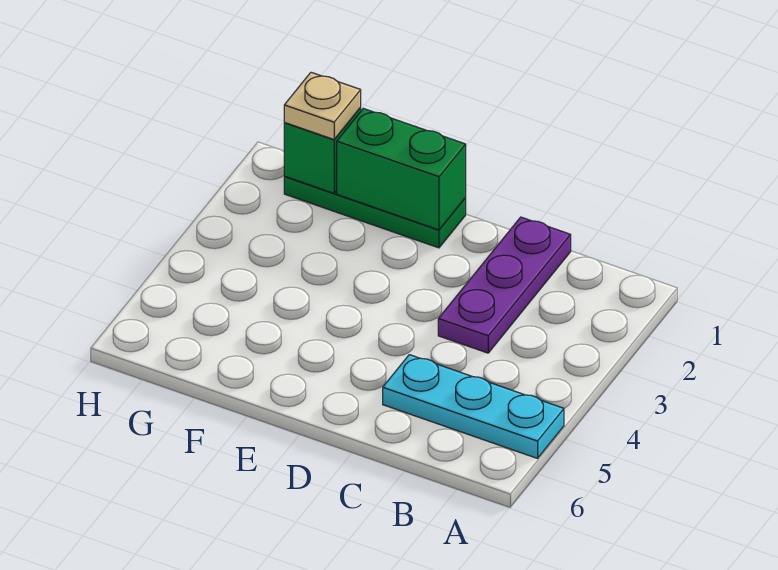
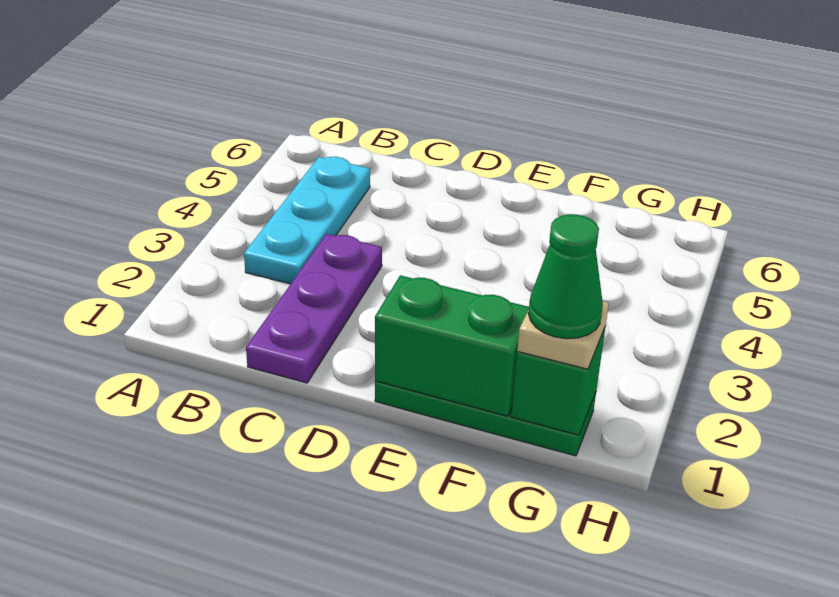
cyan plate A5:C5 level 1 -> cyan plate B3:B5 level 1
none -> green cone G1 level 4

